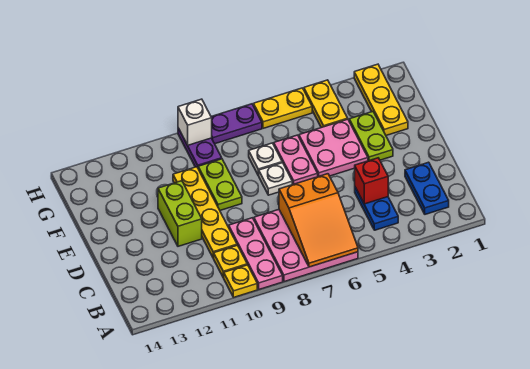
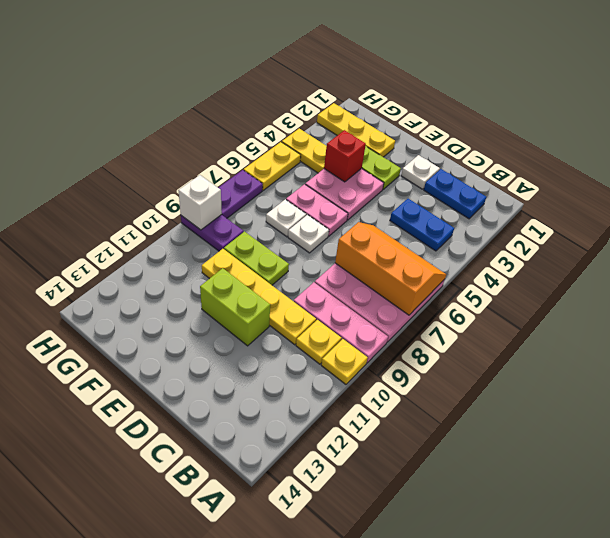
orange slope A6:C7 level 2 top C -> orange slope A6:C7 level 2 top 7
red brick C4 level 2 -> red brick F4 level 2
none -> white plate D2 level 1

